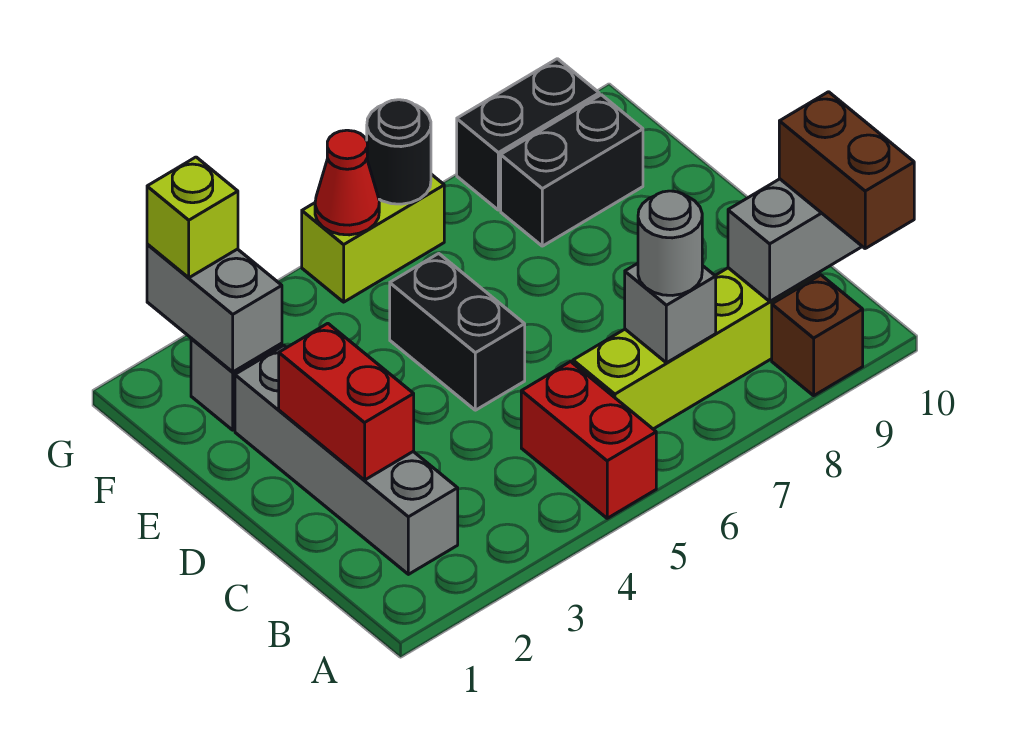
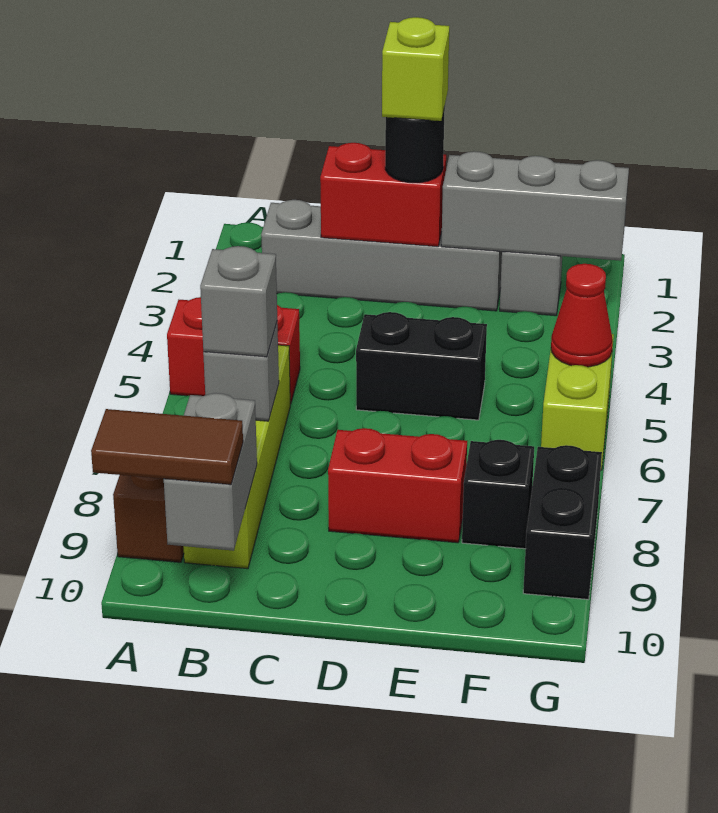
brown brick A10:B10 level 3 -> brown tile A10:B10 level 3
grey round brick B7 level 3 -> grey brick B7 level 3
none -> red brick D8:E8 level 1
grey brick F2:G2 level 2 -> grey brick E2:G2 level 2
black brick F8:F9 level 1 -> black brick F8 level 1
lime brick G2 level 3 -> lime brick D2 level 4
black round brick G6 level 2 -> black round brick D2 level 3

